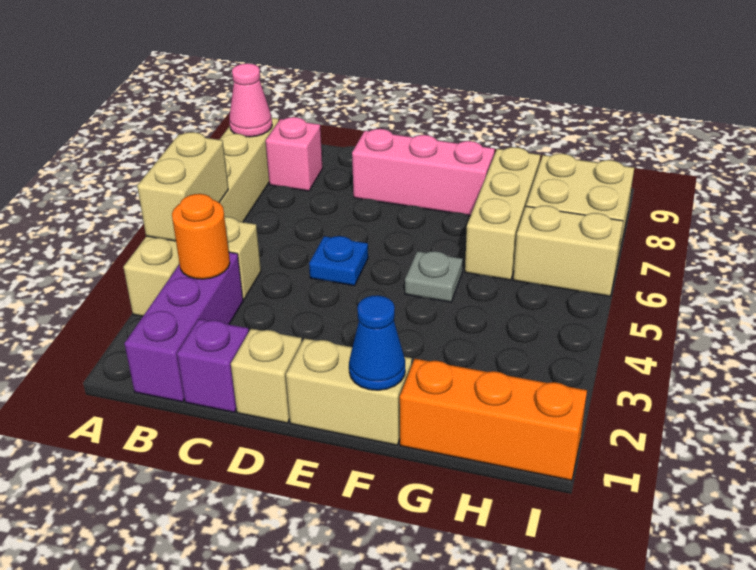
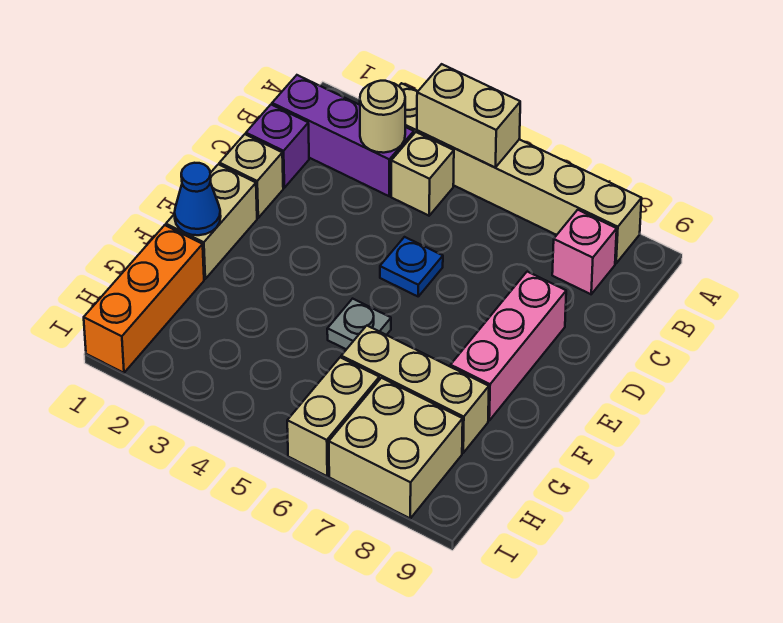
pink cone A8 level 2 -> none
orange round brick B3 level 2 -> tan round brick B3 level 2

